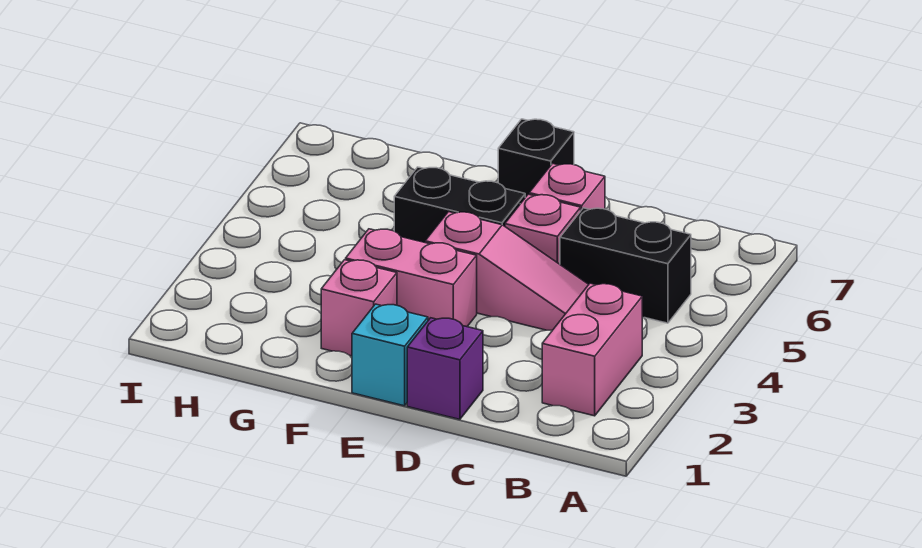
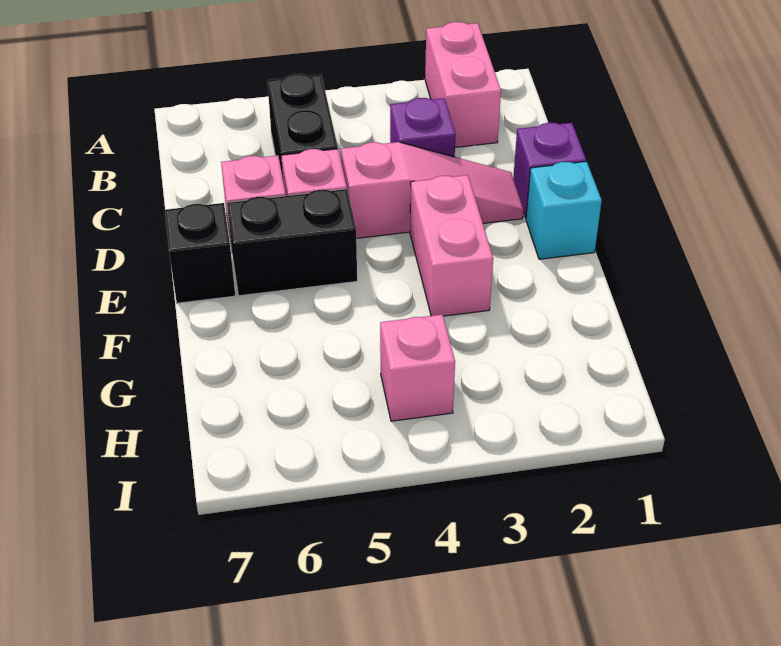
pink brick B2:B3 level 1 -> pink brick A2:B2 level 1
none -> purple brick C3 level 1
pink slope C4:E4 level 1 top E -> pink slope D2:D4 level 1 top 4
black brick E5:F5 level 1 -> black brick E5:E6 level 1
pink brick F2 level 1 -> pink brick H4 level 1

